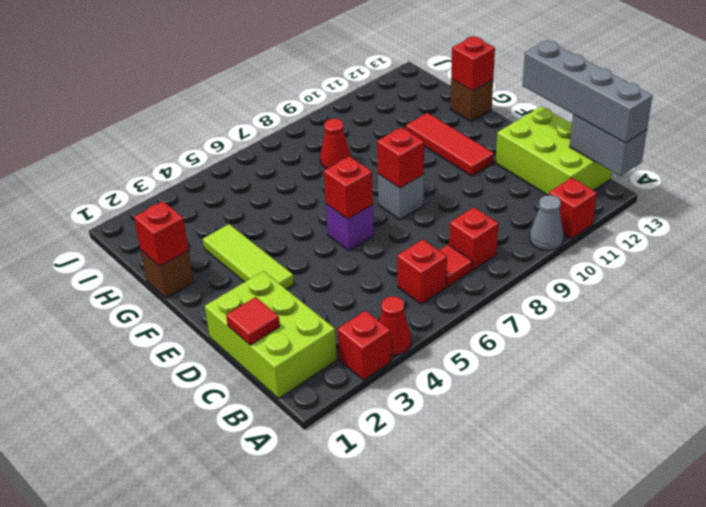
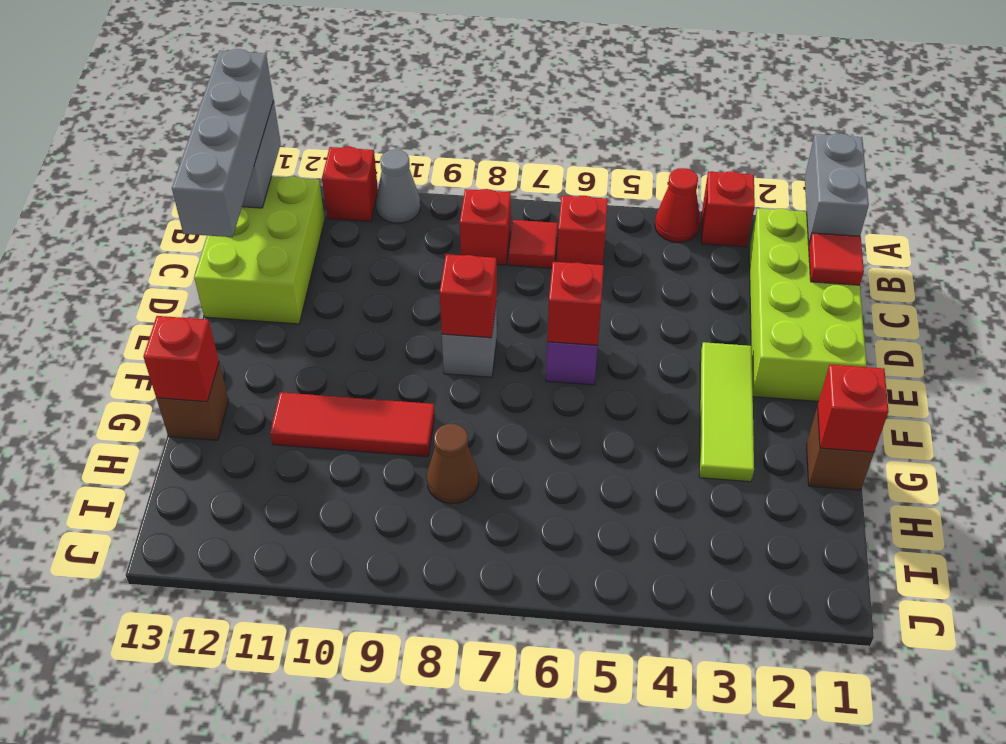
none -> grey brick A1:B1 level 2
lime brick B1:D2 level 1 -> lime brick B1:E2 level 1
red tile E11:G11 level 1 -> red tile G9:G11 level 1
red cone H8 level 1 -> brown cone H8 level 1

